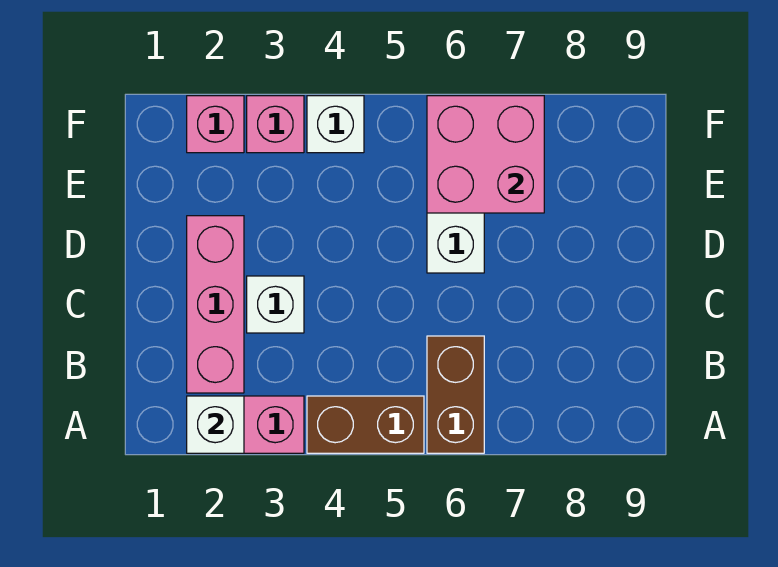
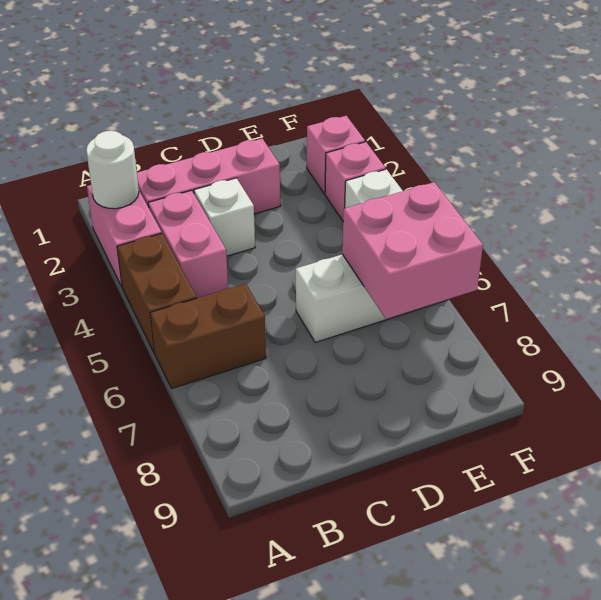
white brick A2 level 2 -> white round brick A2 level 2
none -> pink brick B3:B4 level 1

